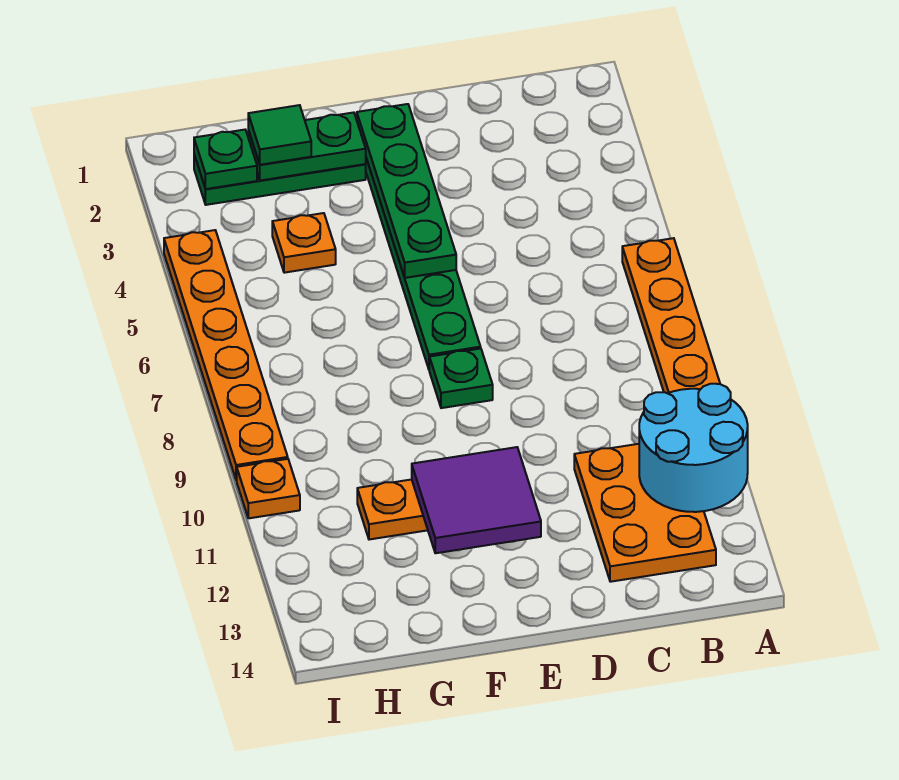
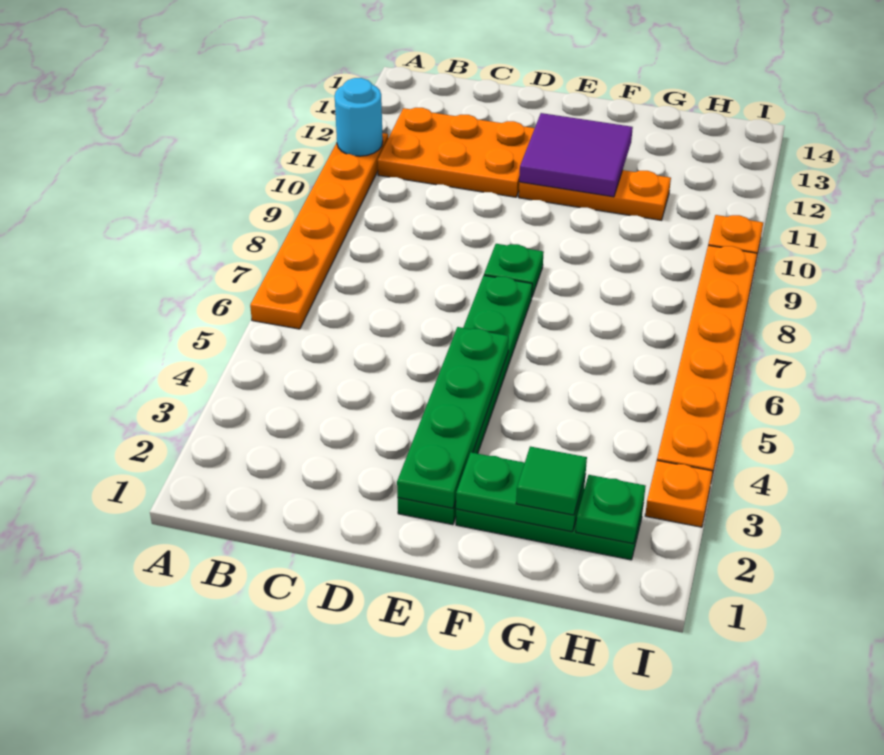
cyan round brick A11:B12 level 2 -> cyan round brick A11 level 2
orange plate B11:C13 level 1 -> orange plate B11:D12 level 1
orange plate G4 level 1 -> orange plate I3 level 1

